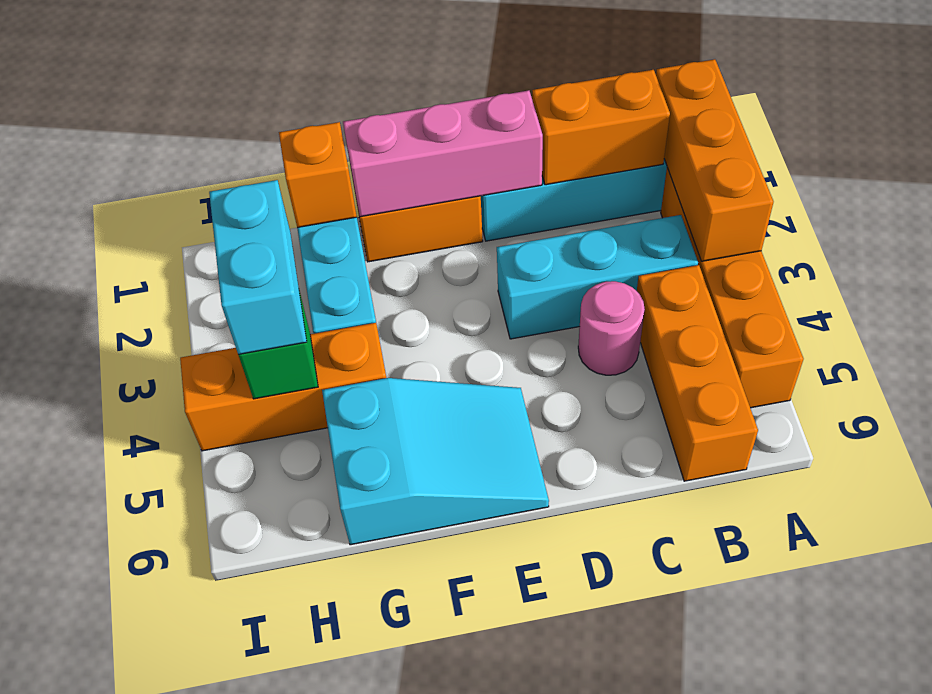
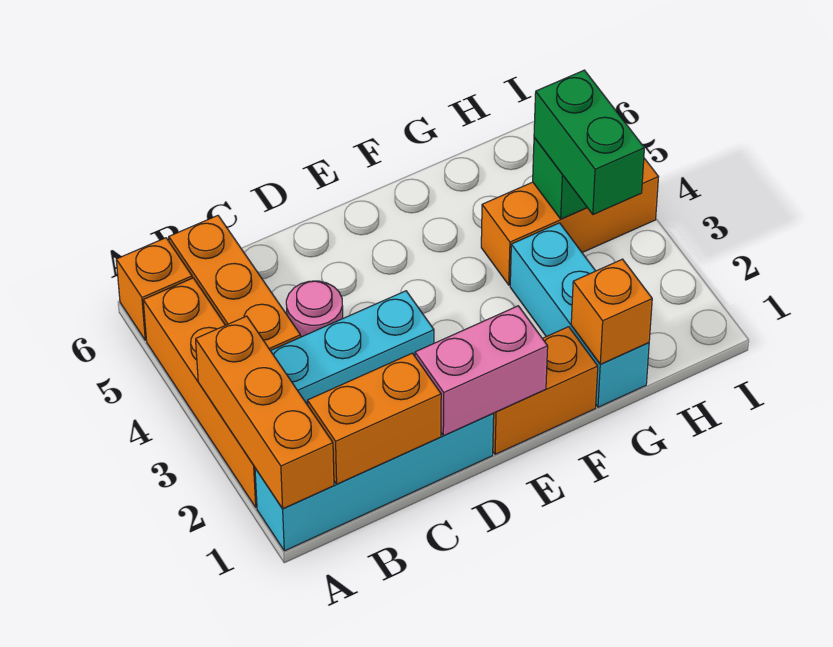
none -> orange brick A6 level 1
pink brick D1:F1 level 2 -> pink brick D1:E1 level 2
cyan slope E5:G6 level 1 top G -> none
cyan brick H3:H4 level 3 -> green brick H3:H4 level 3

